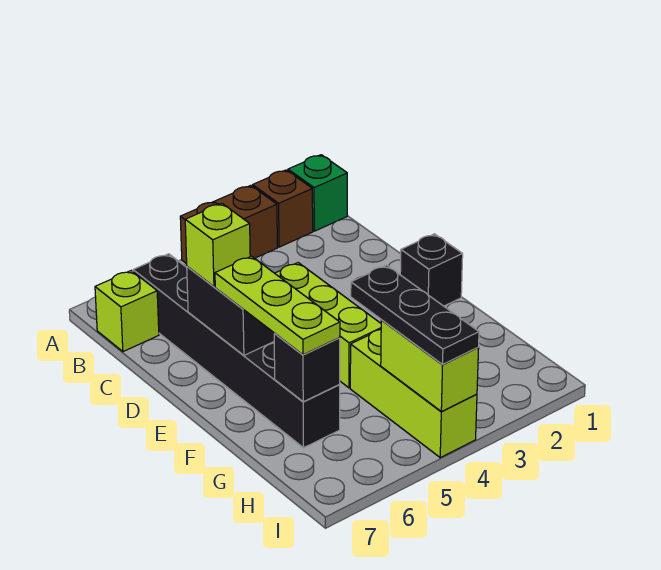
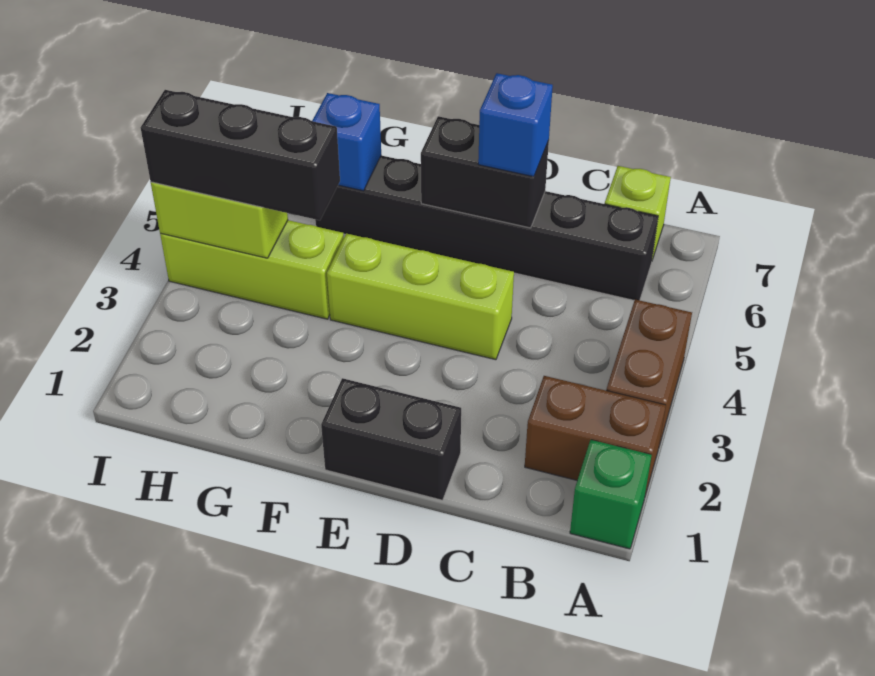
brown brick A2 level 1 -> brown brick A2:B2 level 1
lime brick D6 level 3 -> blue brick D6 level 3
black brick E1 level 1 -> black brick D1:E1 level 1
lime plate E6:G6 level 3 -> none
black plate G4:I4 level 3 -> black brick G4:I4 level 3
black brick G6 level 2 -> blue brick G6 level 2

